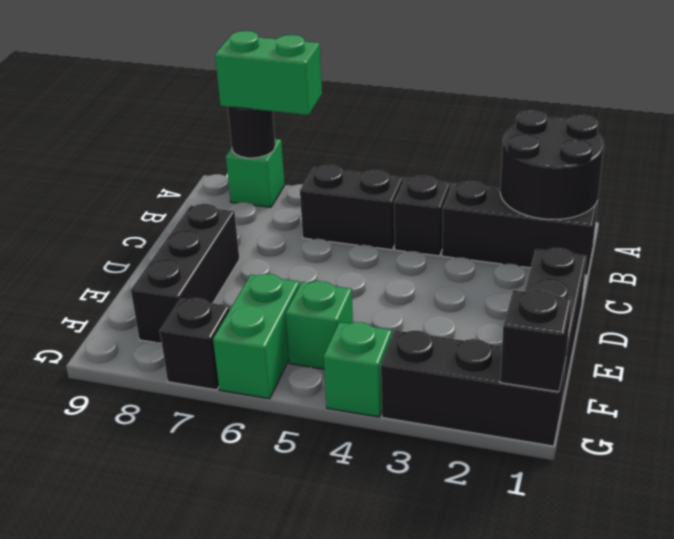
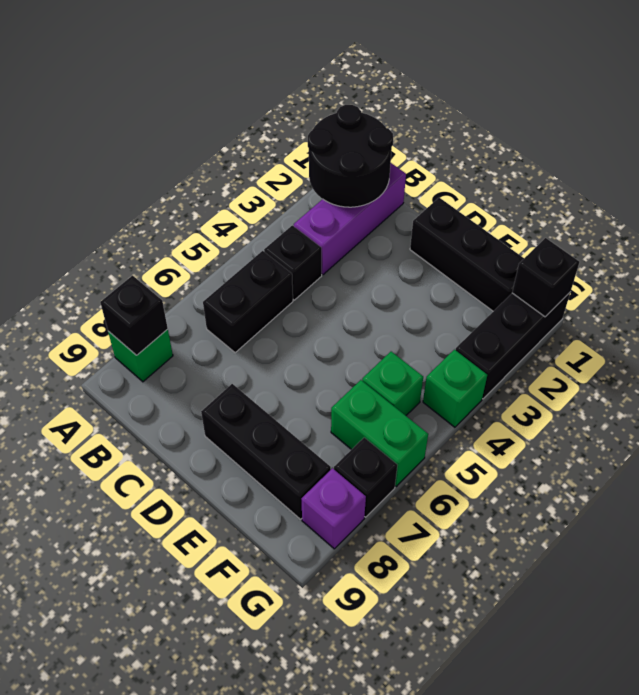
green brick A7:A8 level 3 -> none
black round brick A8 level 2 -> black brick A8 level 2
black brick B1:B3 level 1 -> purple brick B1:B3 level 1
none -> purple brick G8 level 1

